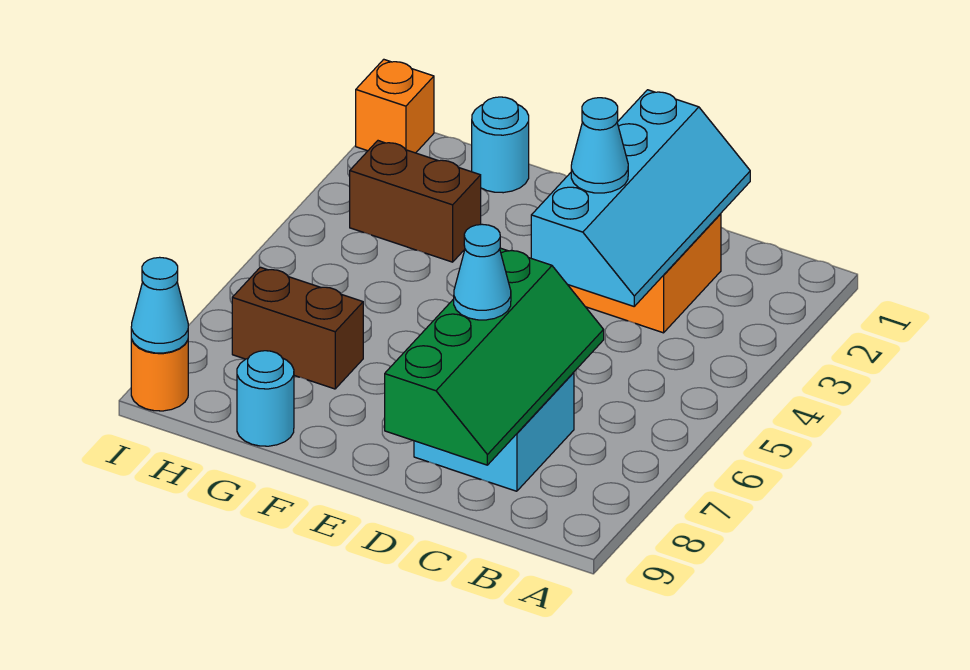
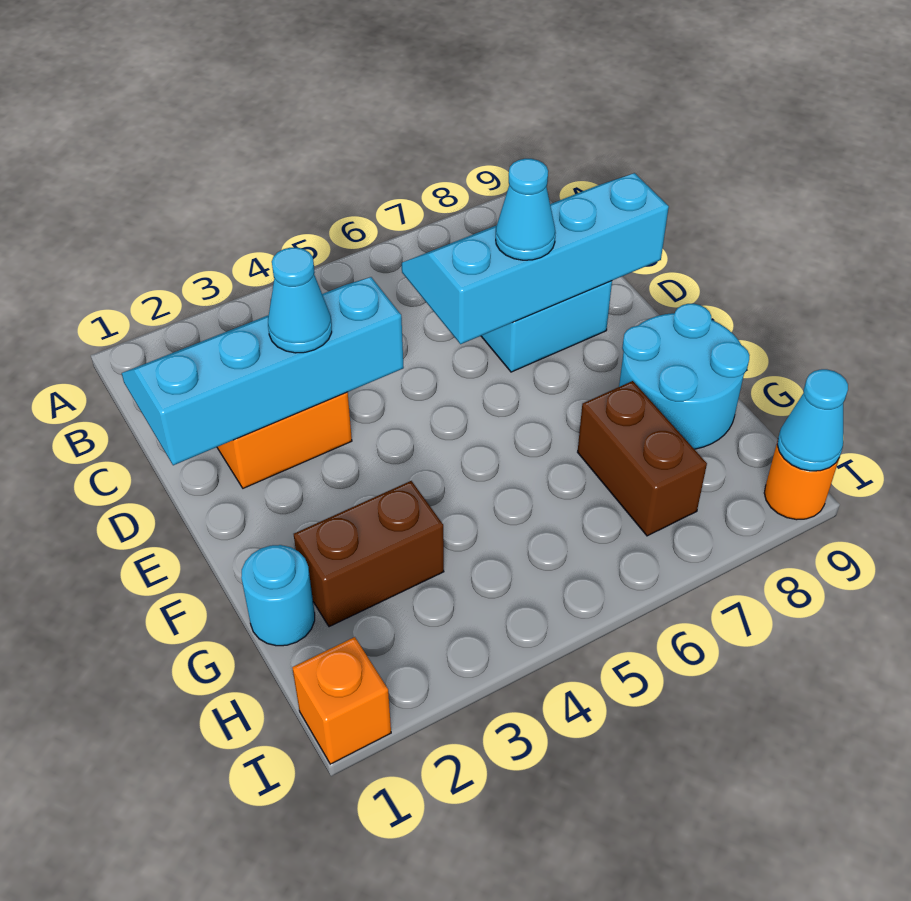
green slope C6:D9 level 2 top D -> cyan slope C6:D9 level 2 top D
brown brick G3:H3 level 1 -> brown brick G2:G3 level 1
cyan round brick G9 level 1 -> cyan round brick F8:G9 level 1

